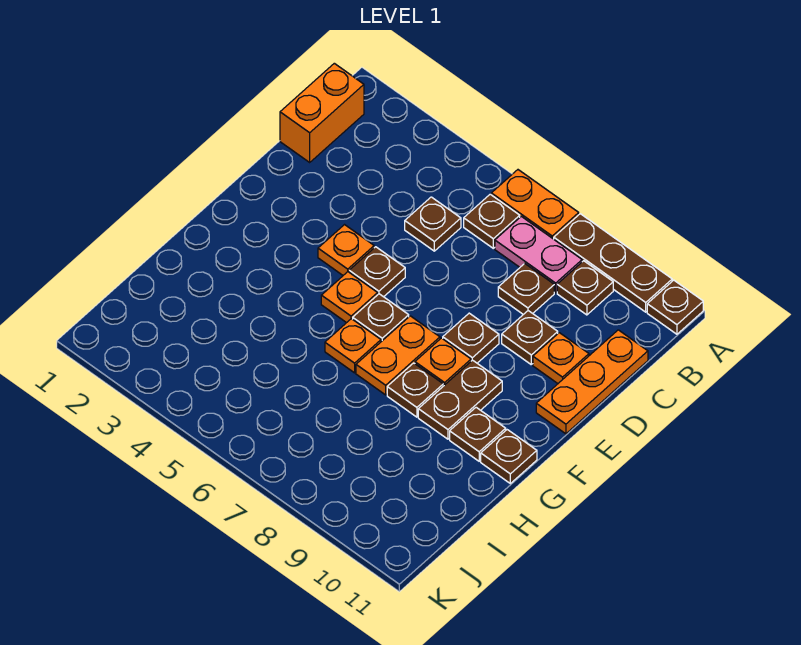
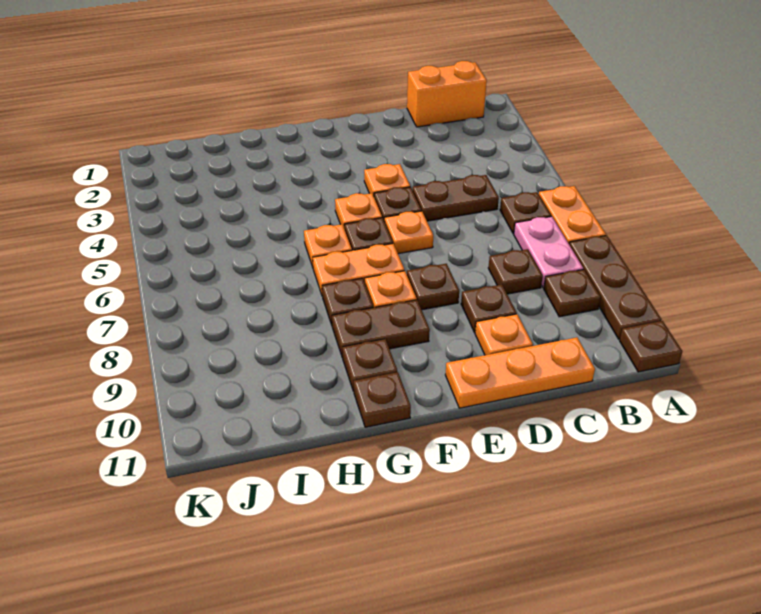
brown plate C5 level 1 -> brown plate C5:D5 level 1
none -> orange plate E6 level 1

